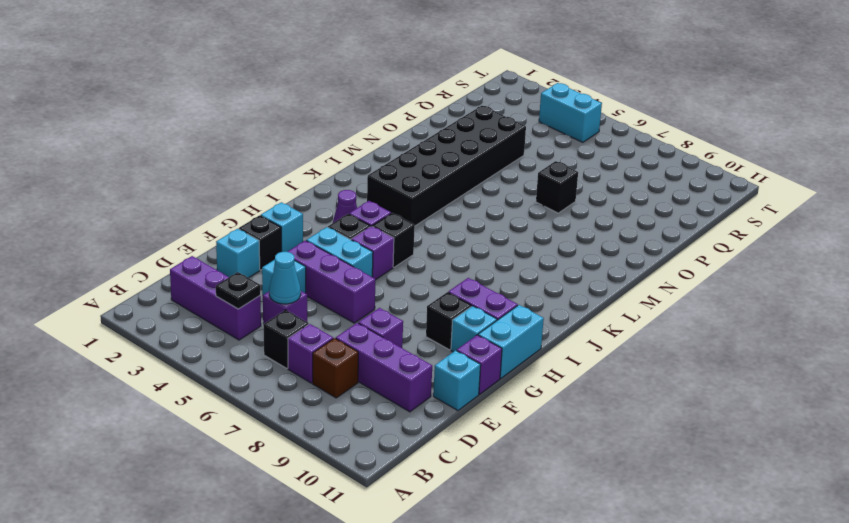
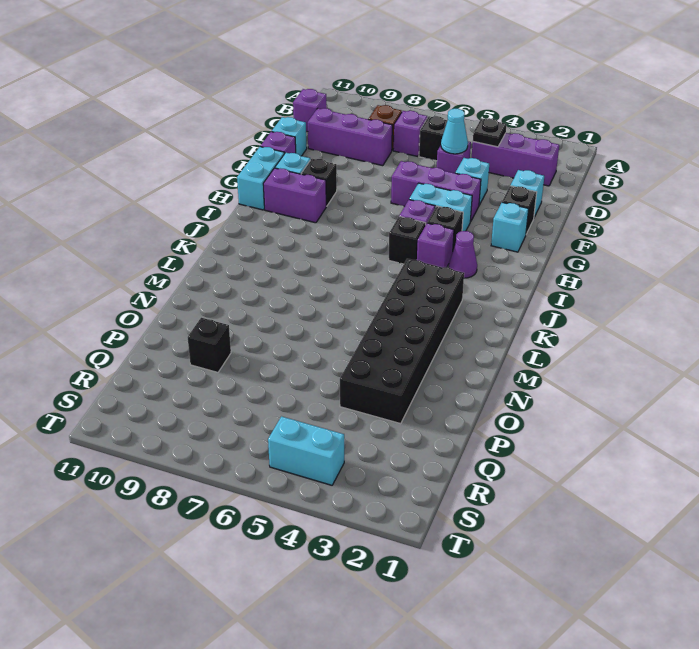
purple brick E8 level 1 -> purple brick C11 level 1
black brick O7 level 1 -> black brick P9 level 1

